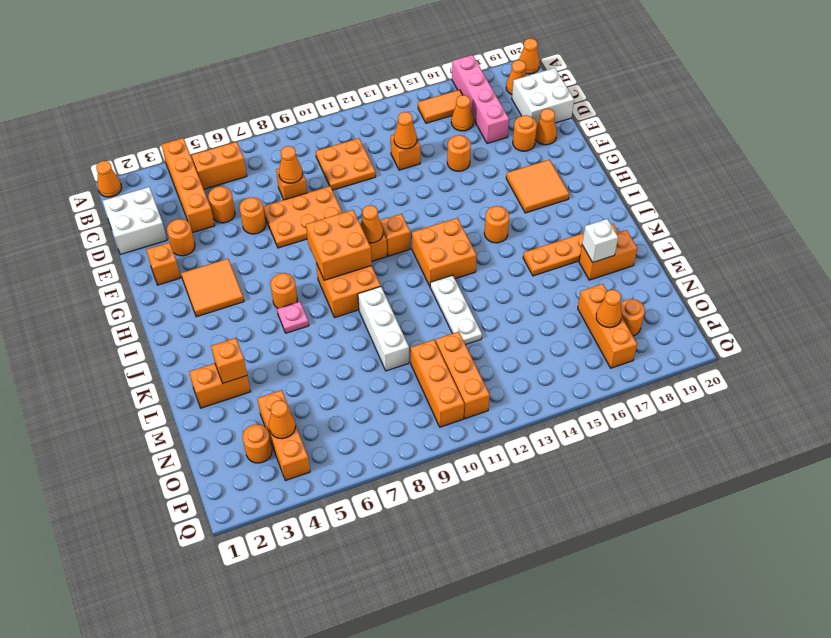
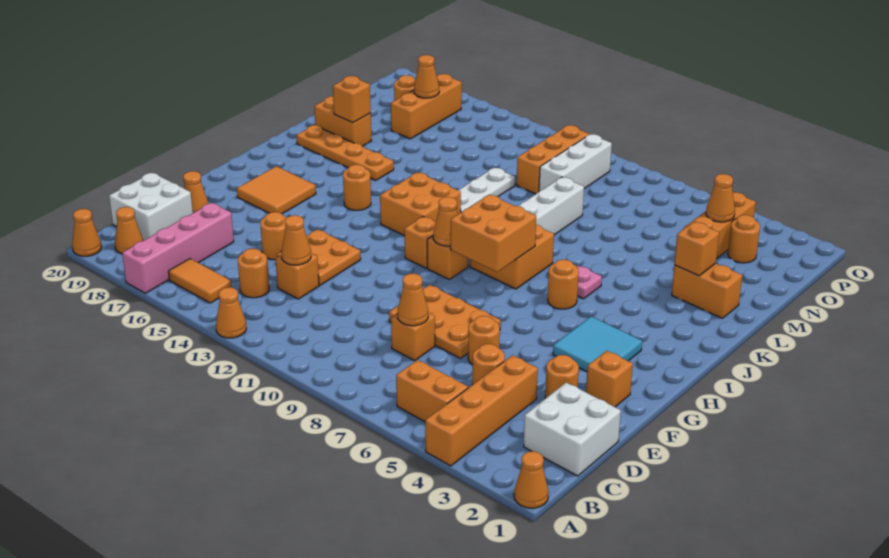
orange plate C10:D11 level 1 -> orange plate E13:F14 level 1
orange cone C16 level 1 -> orange cone A13 level 1
orange round brick E18 level 1 -> orange round brick C14 level 1
orange tile G3:H4 level 1 -> cyan tile G3:H4 level 1
white brick L18 level 2 -> orange brick L18 level 2
orange brick N10:P10 level 1 -> white brick N10:P10 level 1

